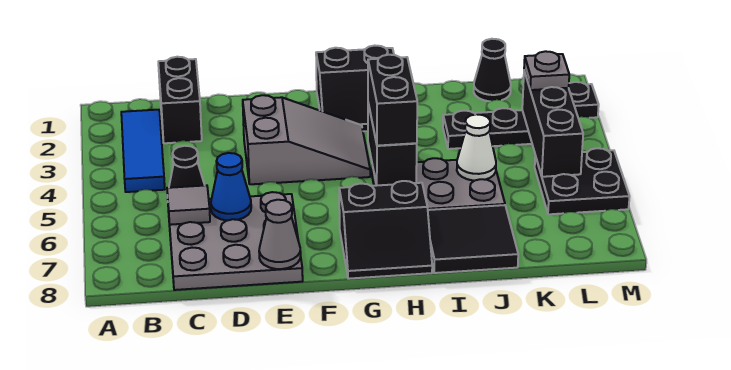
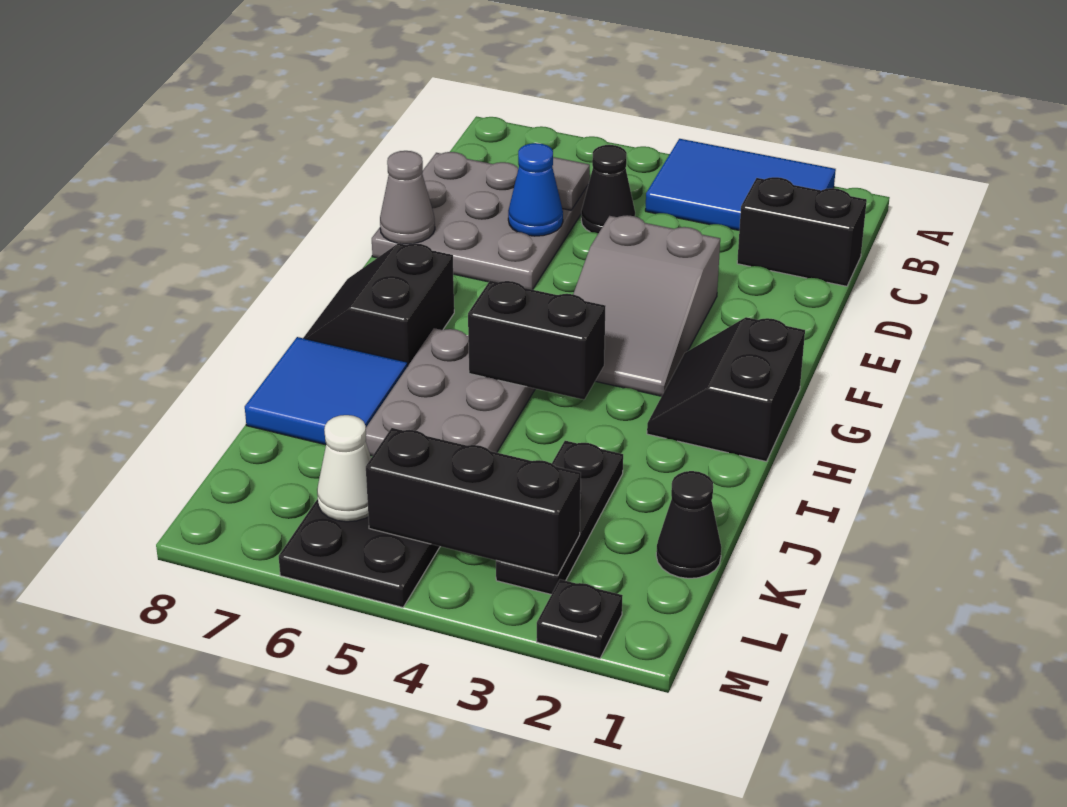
blue tile B2:B4 level 1 -> blue tile A2:B4 level 1
black brick H4:H5 level 3 -> none
black tile I7:J8 level 1 -> blue tile I7:J8 level 1
white cone J5 level 2 -> white cone L6 level 2
grey plate L3 level 3 -> none

